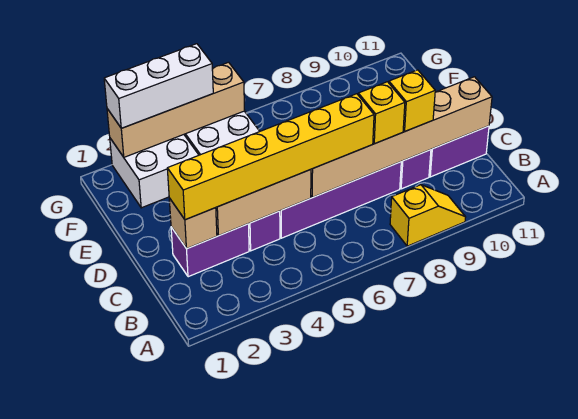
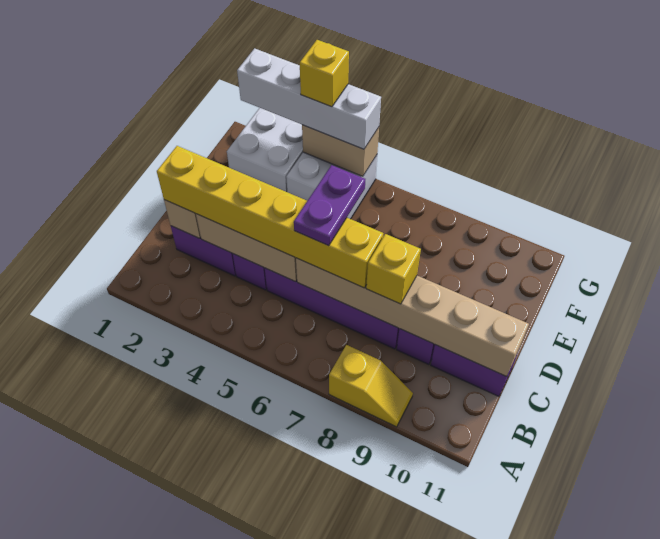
none -> purple plate C6:D6 level 4
yellow brick C9 level 3 -> yellow brick G4 level 4
tan brick G2:G5 level 2 -> tan brick G4:G5 level 2
white brick G2:G4 level 3 -> white brick G2:G5 level 3

